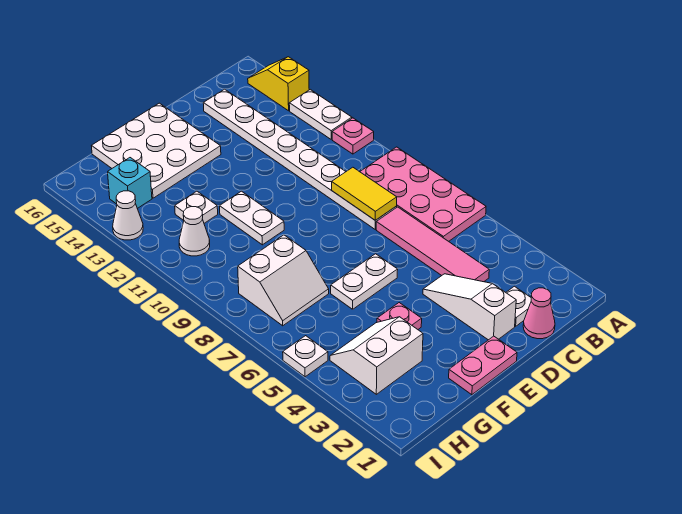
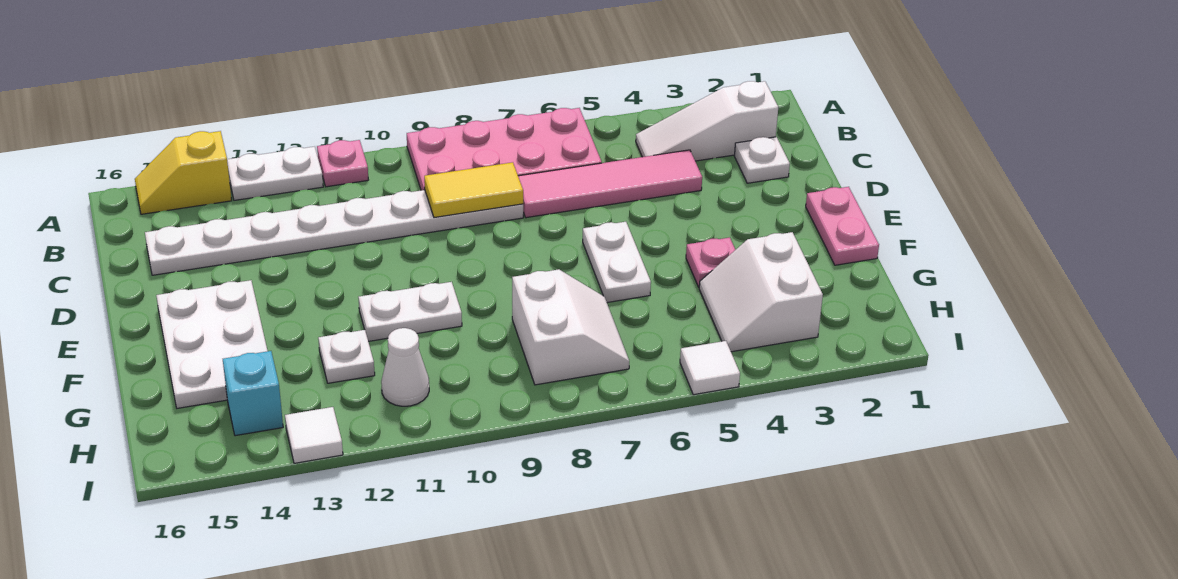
pink cone C1 level 1 -> none
white slope D2:D4 level 1 top 2 -> white slope B2:B4 level 1 top 2
white plate E14:G16 level 1 -> white plate E14:G15 level 1
white plate I5 level 1 -> white tile I5 level 1
white cone I13 level 1 -> white tile I13 level 1

